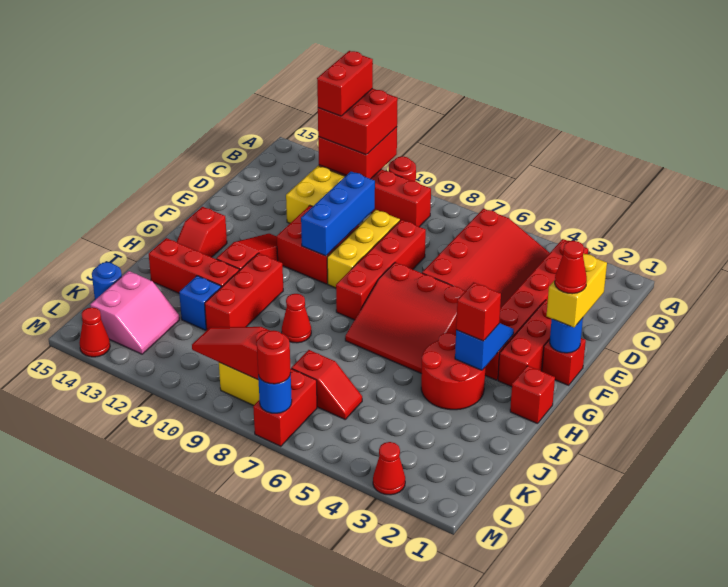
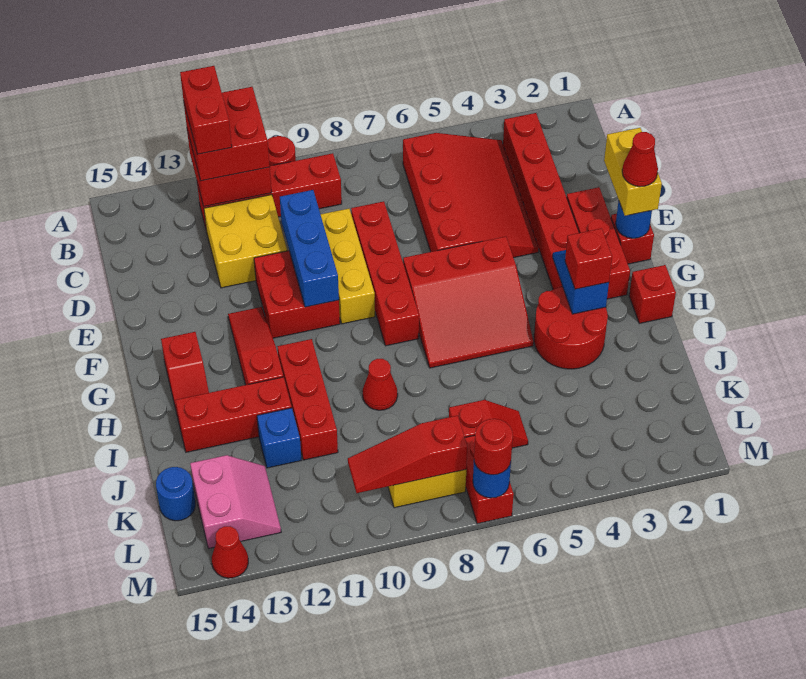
red cone M3 level 1 -> none

